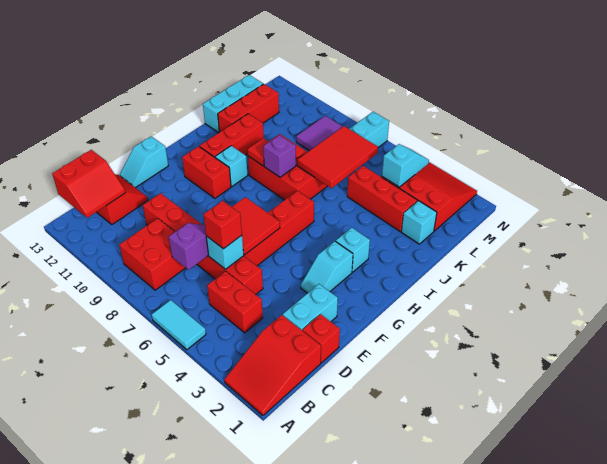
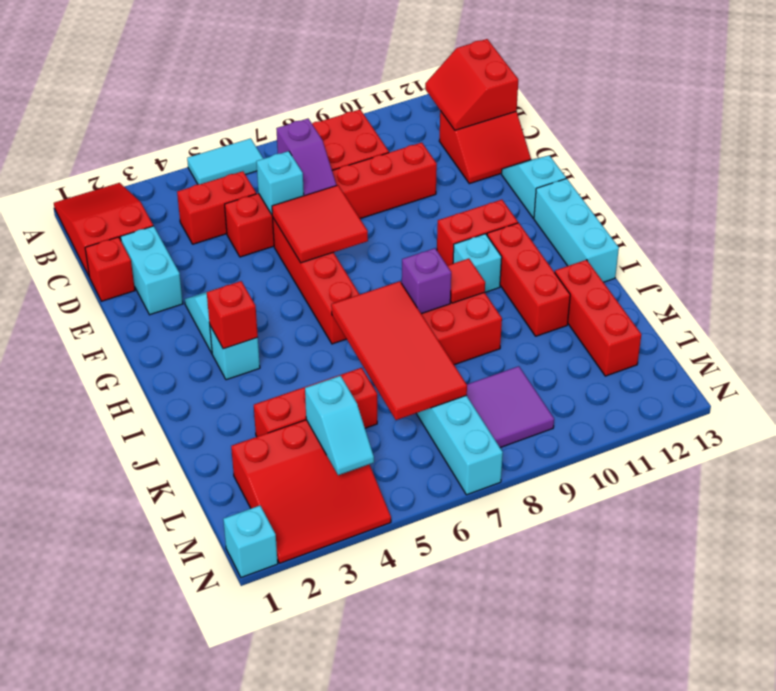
red brick D6 level 3 -> red brick H3 level 2
red tile J6:L7 level 2 -> red tile I6:L7 level 2
cyan brick J13:L13 level 1 -> cyan brick G13:I13 level 1
cyan brick K2 level 1 -> cyan brick N1 level 1

